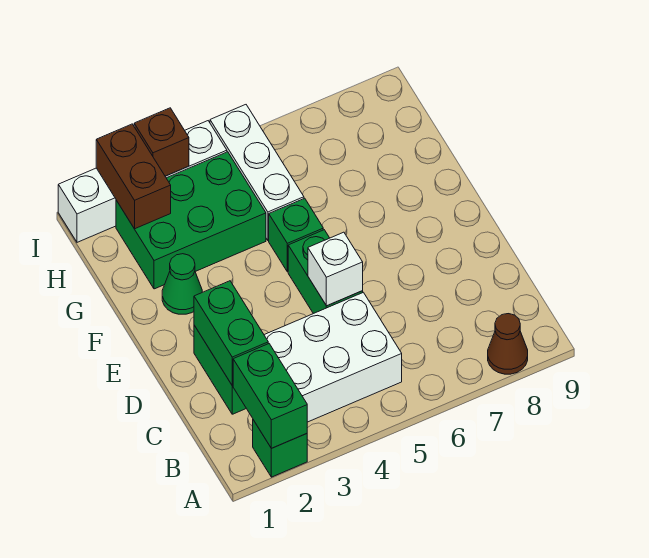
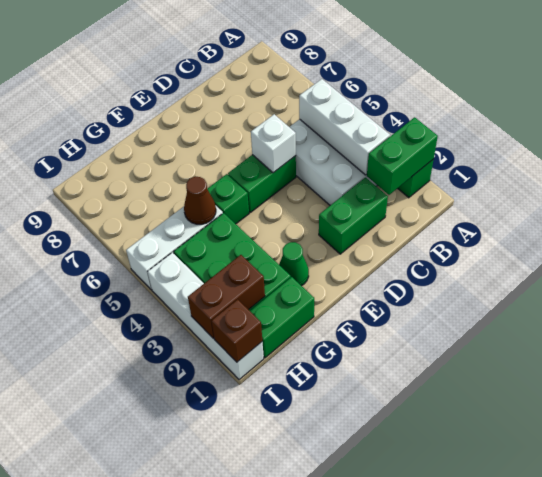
brown cone A8 level 1 -> brown cone G5 level 2
none -> white brick B3:B5 level 2
green brick C2:D2 level 2 -> green brick G1:H1 level 1
brown brick I3 level 2 -> brown brick I1 level 2

